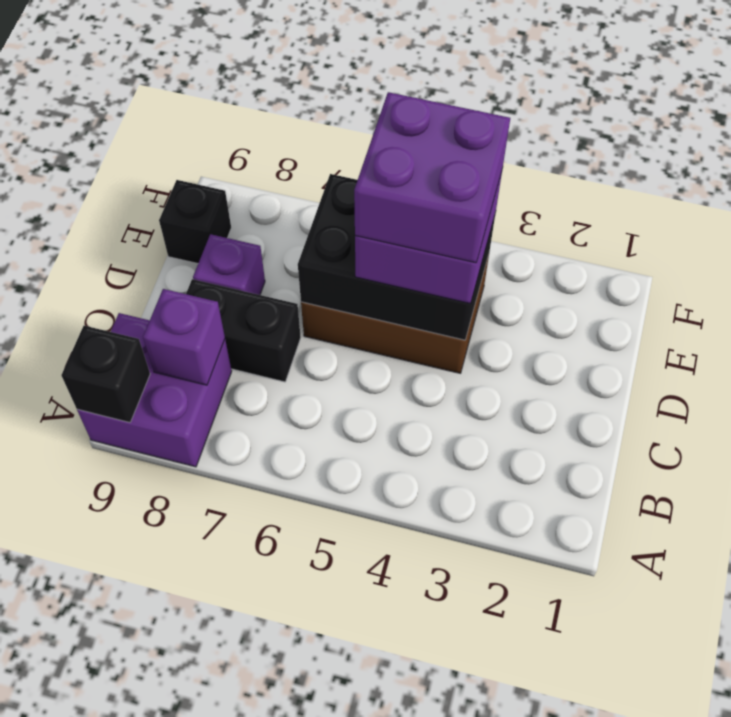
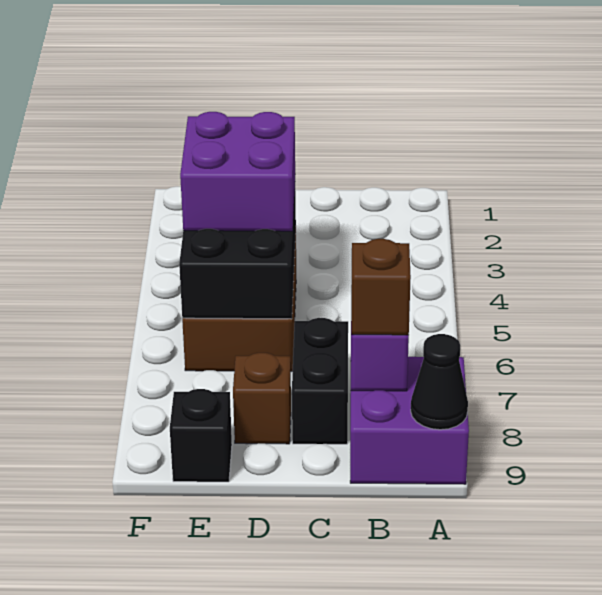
black brick A9 level 2 -> black cone A9 level 2
none -> brown brick B8 level 3
purple brick D4:E5 level 4 -> none
purple brick D8 level 1 -> brown brick D8 level 1

